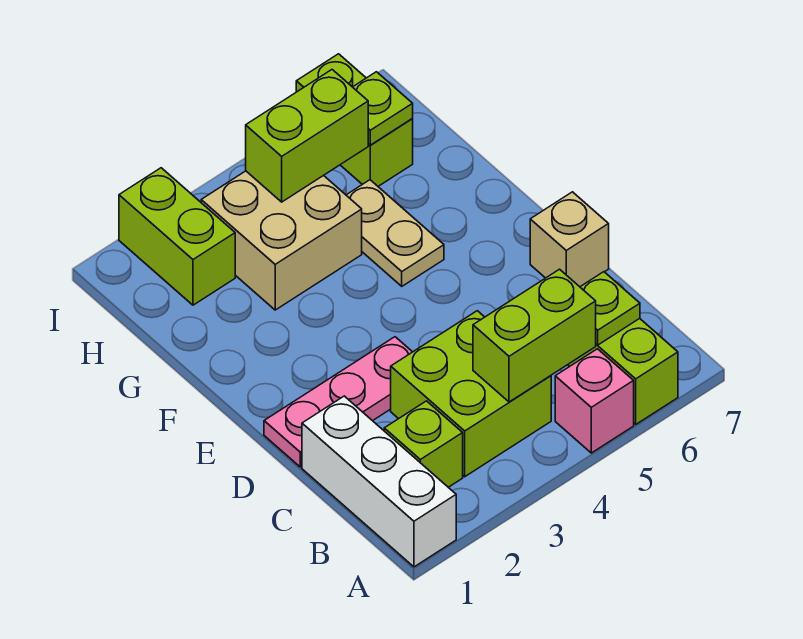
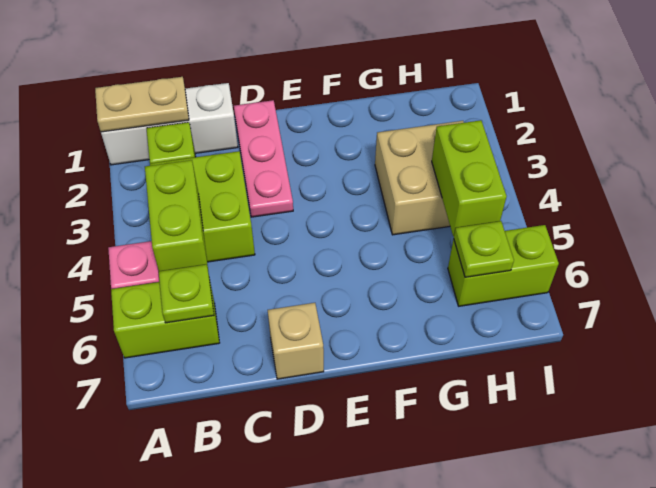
tan plate F5:G5 level 1 -> tan plate A1:B1 level 2
lime brick H2:I2 level 1 -> none

